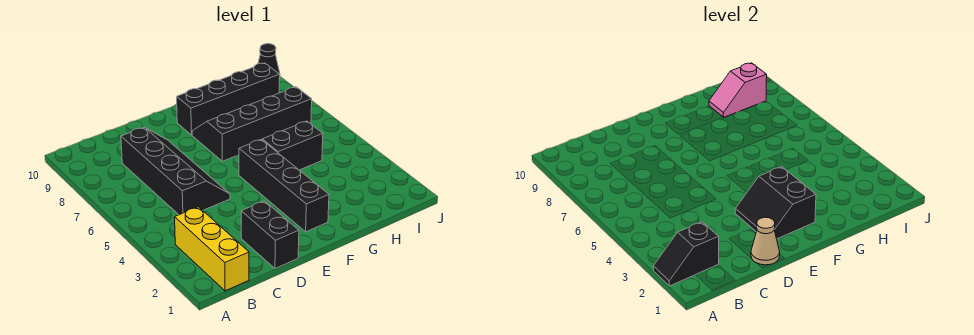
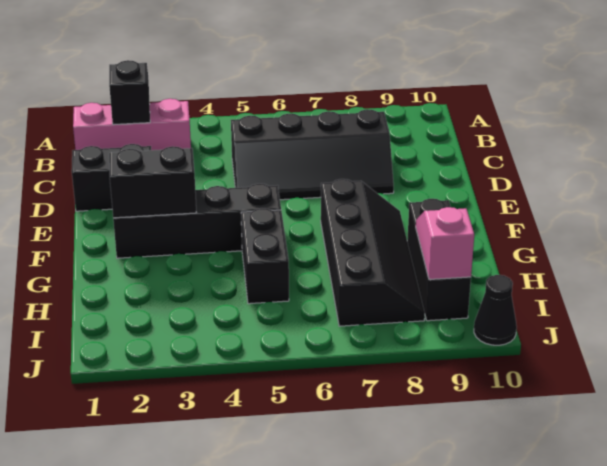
yellow brick B1:B3 level 1 -> pink brick B1:B3 level 1
tan cone D1 level 2 -> none
black brick F9:I9 level 1 -> black brick G9:I9 level 1

